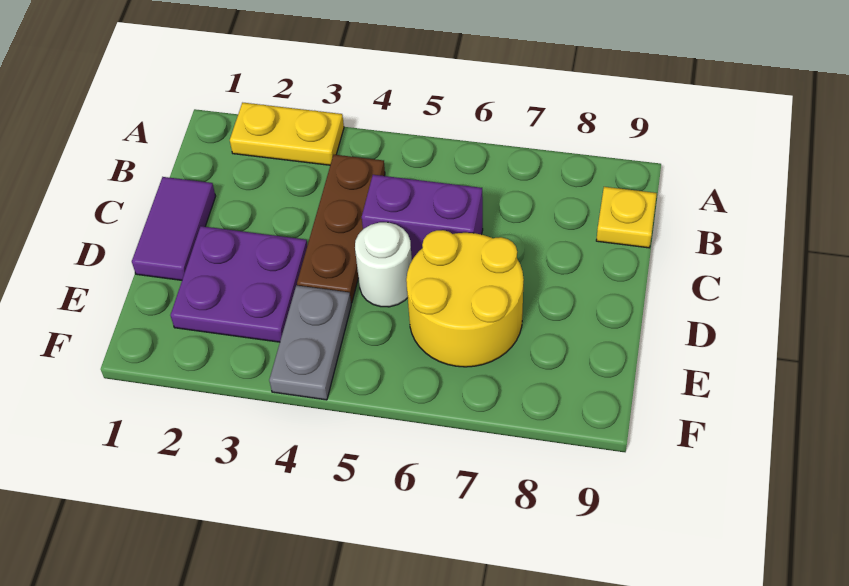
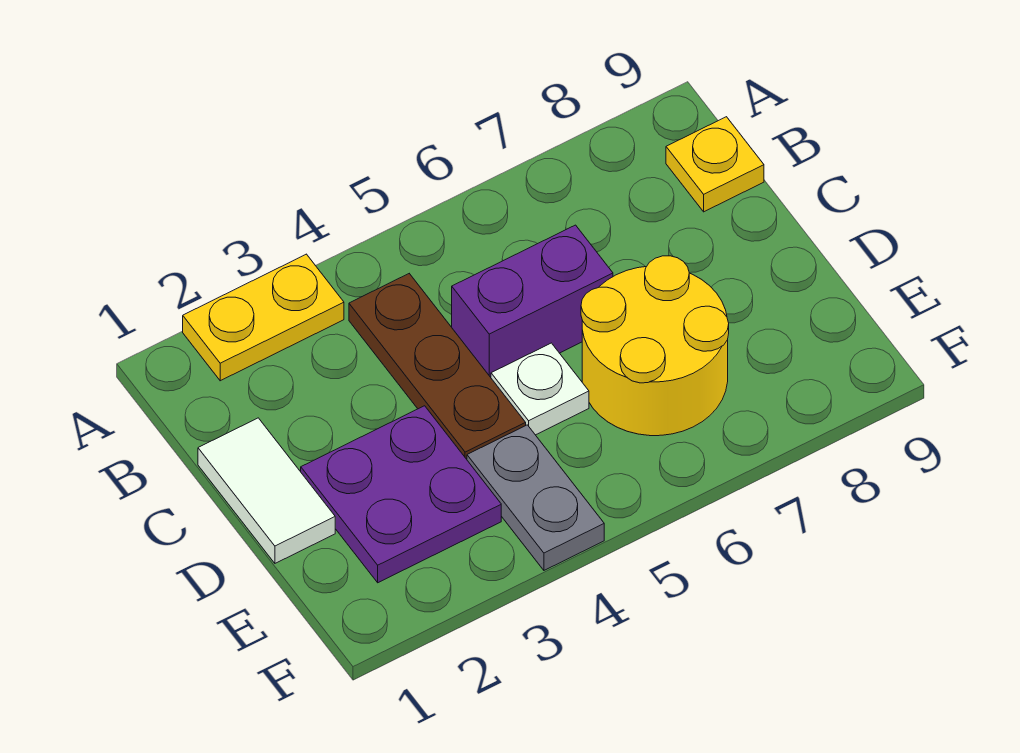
purple tile C1:D1 level 1 -> white tile C1:D1 level 1
white round brick D5 level 1 -> white plate D5 level 1

